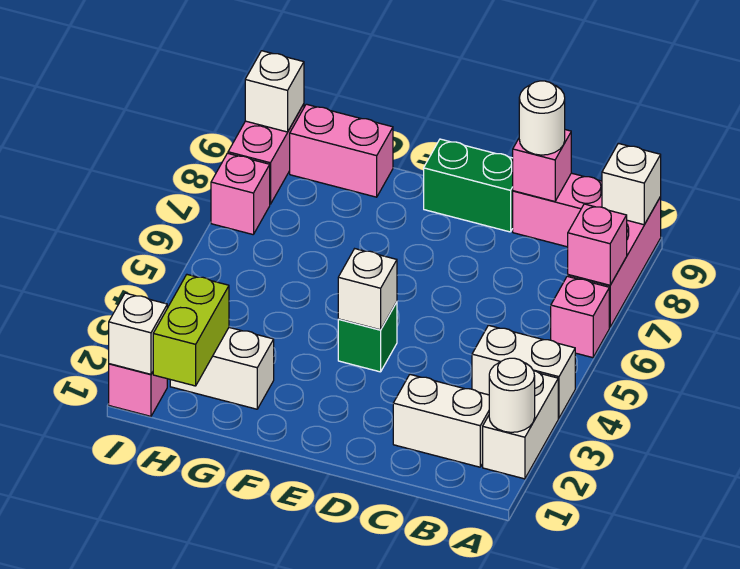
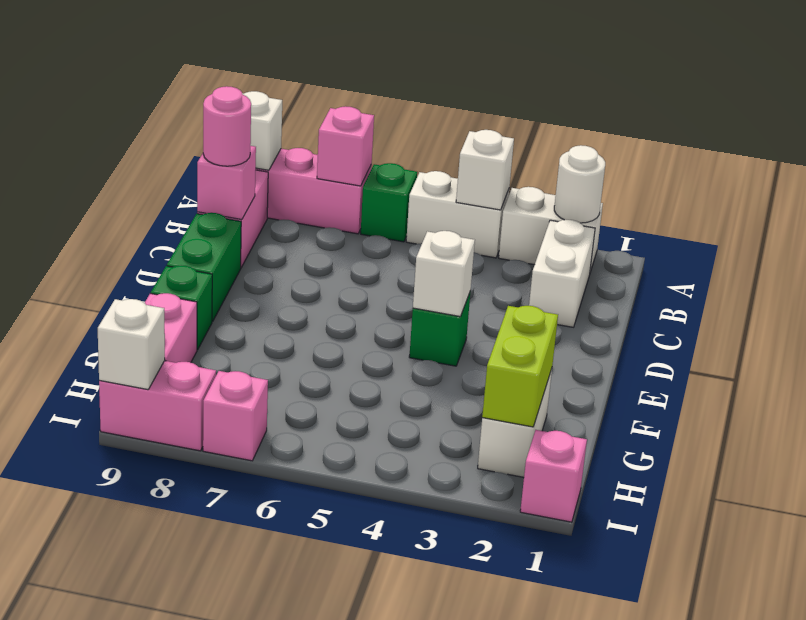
white brick A4:B4 level 1 -> white brick A4:A5 level 1
pink brick A6 level 1 -> green brick A6 level 1
white round brick C9 level 3 -> pink round brick C9 level 3
none -> green brick F9 level 1
lime brick H1:H2 level 2 -> lime brick G2:H2 level 2
white brick I1 level 2 -> white brick A4 level 2

